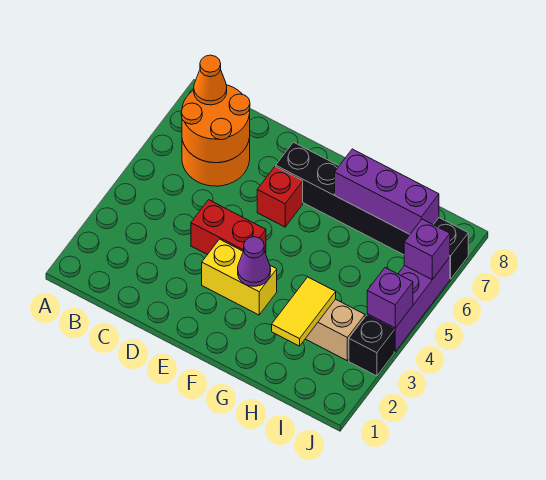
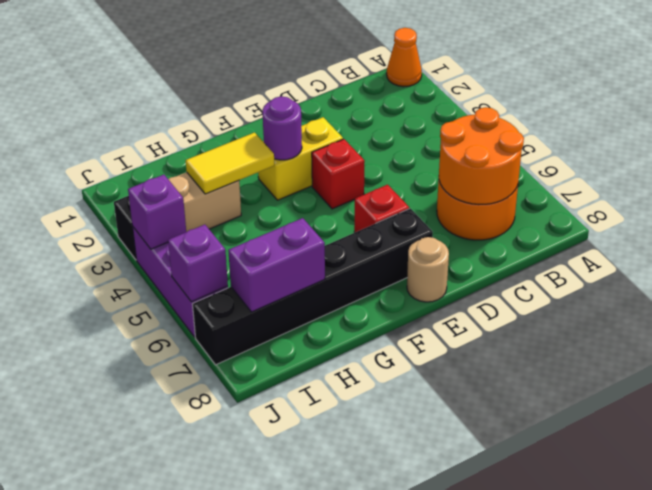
orange cone B7 level 3 -> orange cone A1 level 1
red brick D4:E4 level 1 -> red brick E4 level 1
none -> tan round brick E8 level 1
purple cone F3 level 2 -> purple round brick F3 level 2
purple brick G7:I7 level 2 -> purple brick H7:I7 level 2
yellow tile H2:H3 level 2 -> yellow tile G3:H3 level 2

